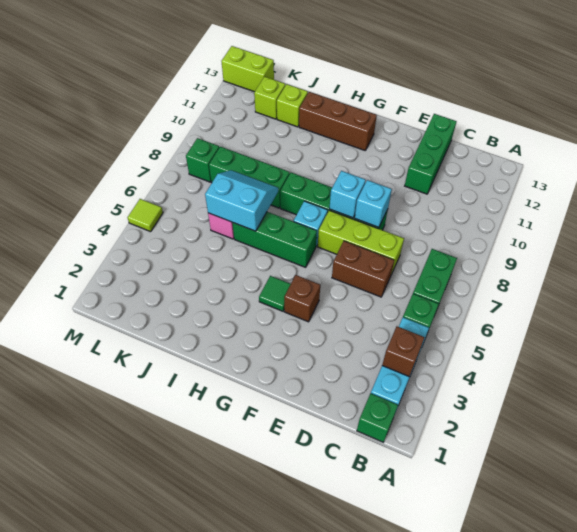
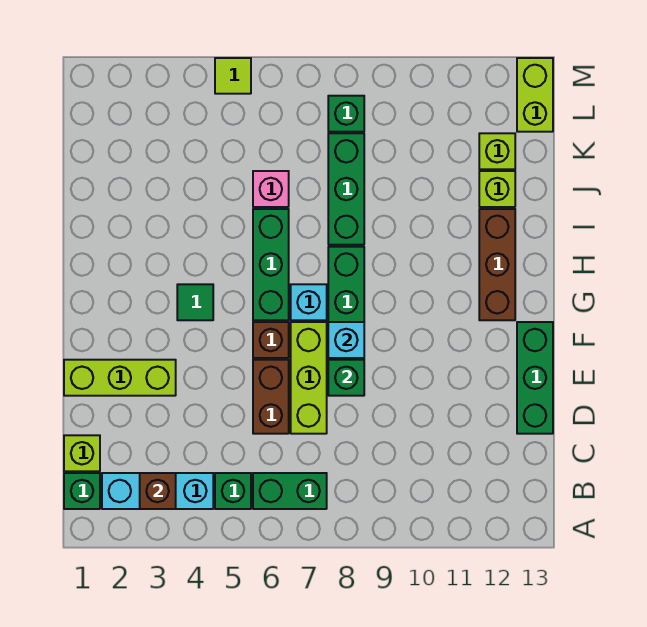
none -> lime brick C1 level 1
green brick D11:D13 level 1 -> green brick D13:F13 level 1
none -> lime brick E1:E3 level 1
cyan brick E8 level 2 -> green brick E8 level 2
brown brick F4 level 1 -> brown brick F6 level 1
cyan slope I6:J7 level 2 top 6 -> none

